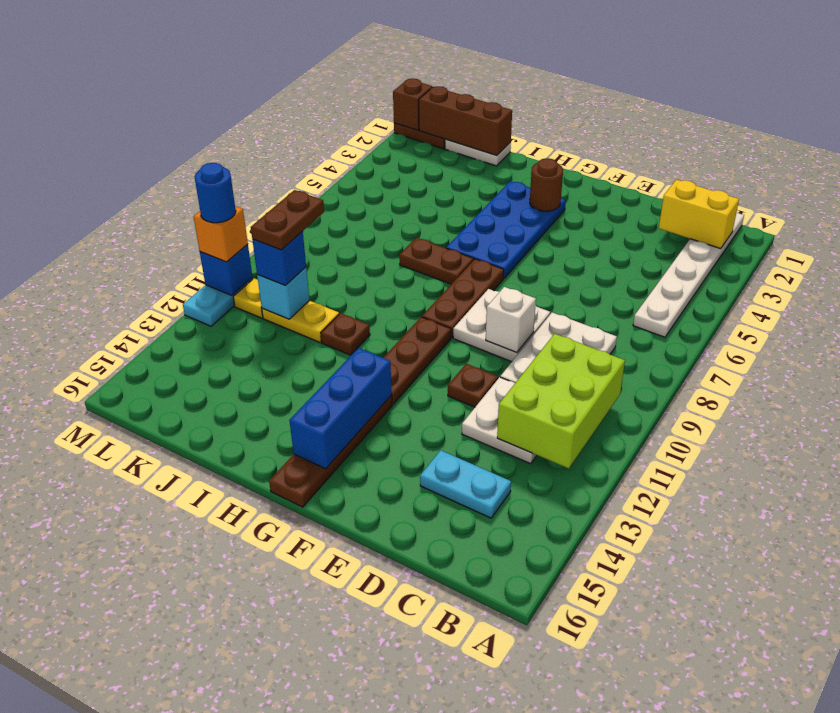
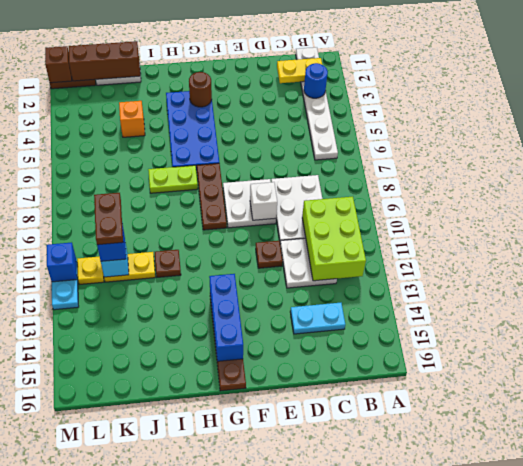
yellow brick B2:C2 level 2 -> yellow plate B2:C2 level 2
brown plate G10:G12 level 1 -> none
brown plate H7:I7 level 1 -> lime plate H7:I7 level 1
orange brick M11 level 3 -> orange brick J4 level 1
blue round brick M11 level 4 -> blue round brick B3 level 2

